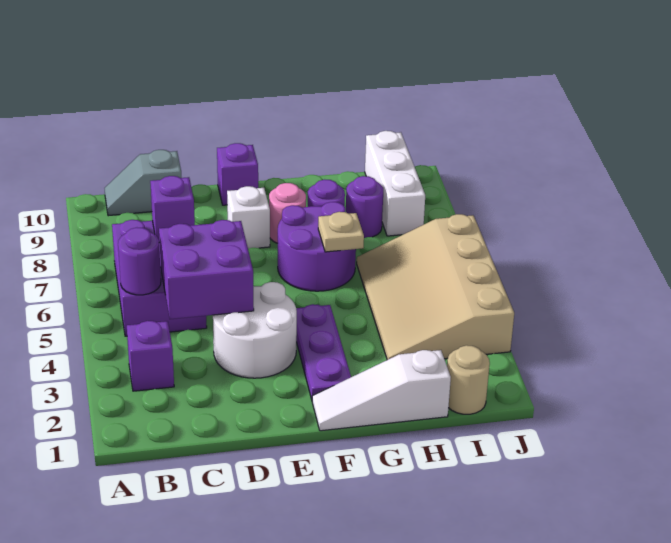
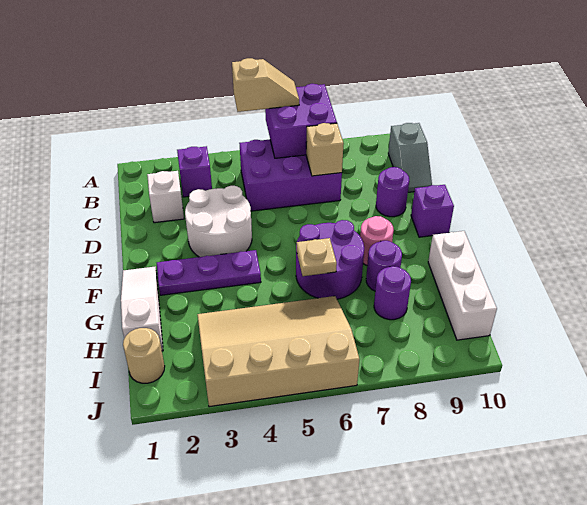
none -> tan slope A5:A6 level 3 top 5
purple round brick B5 level 2 -> purple round brick D9 level 1
grey slope B10:C10 level 1 top C -> grey slope B10:C10 level 1 top B
purple brick C4:D5 level 2 -> purple brick A6:B7 level 2
purple brick C7 level 2 -> tan brick C7 level 2
white brick E8 level 1 -> white brick C2 level 1
white brick I8:I10 level 1 -> white brick G10:I10 level 1

